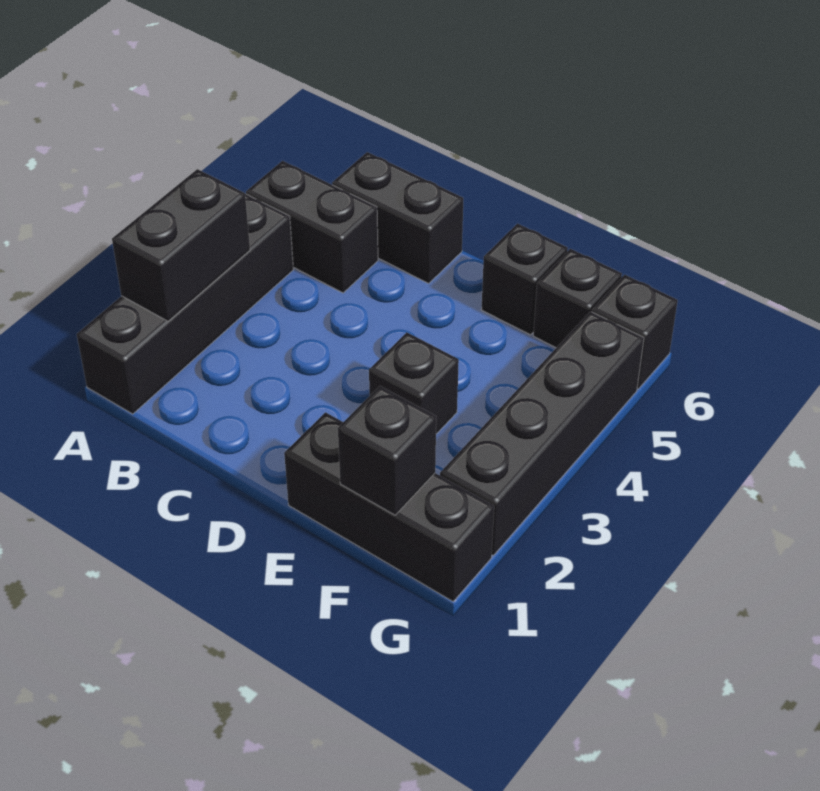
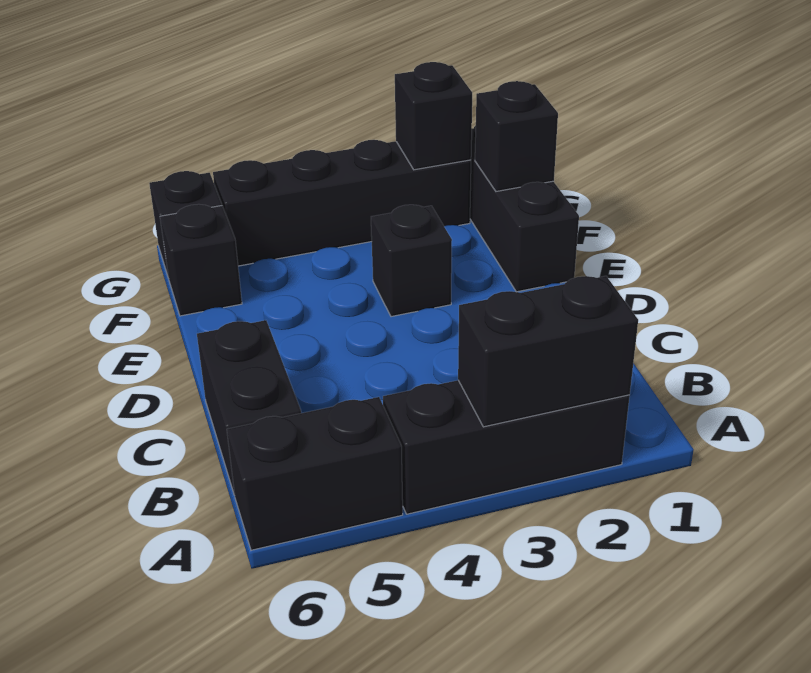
black brick A1:A4 level 1 -> black brick A2:A4 level 1
black brick A5:B5 level 1 -> black brick A5:A6 level 1
black brick E6 level 1 -> black brick G2 level 2

